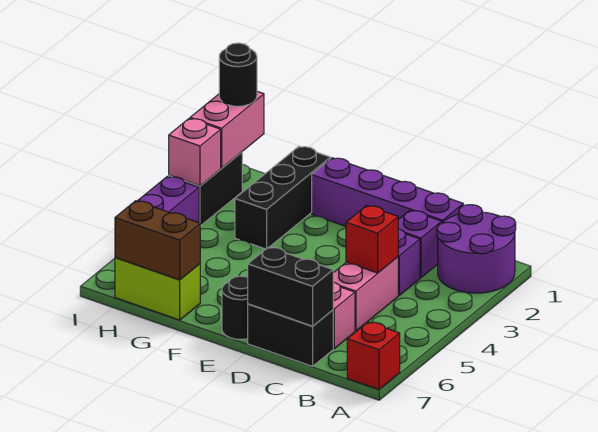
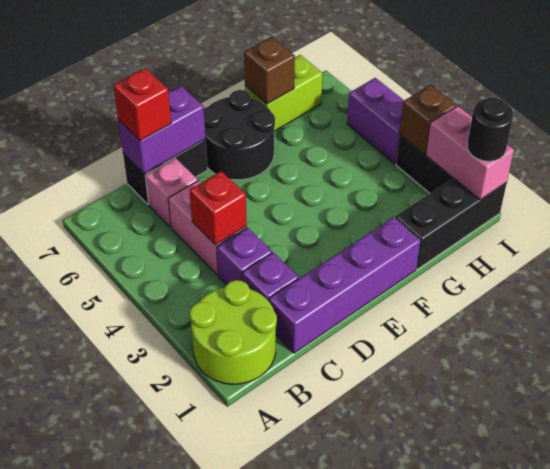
purple round brick A1:B2 level 1 -> lime round brick A1:B2 level 1
red brick A7 level 1 -> red brick C7 level 3
black brick C7:D7 level 2 -> purple brick C7:D7 level 2
black round brick E7 level 1 -> black round brick E6:F7 level 1
black brick G1:G3 level 1 -> black brick G1:I1 level 1
brown brick G7:H7 level 2 -> brown brick G7 level 2
pink brick I3 level 2 -> brown brick I3 level 2

